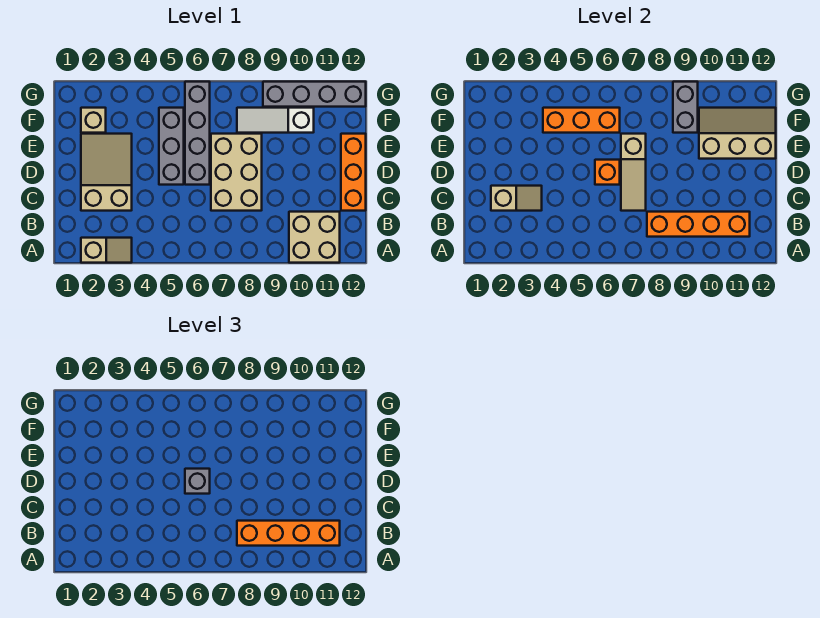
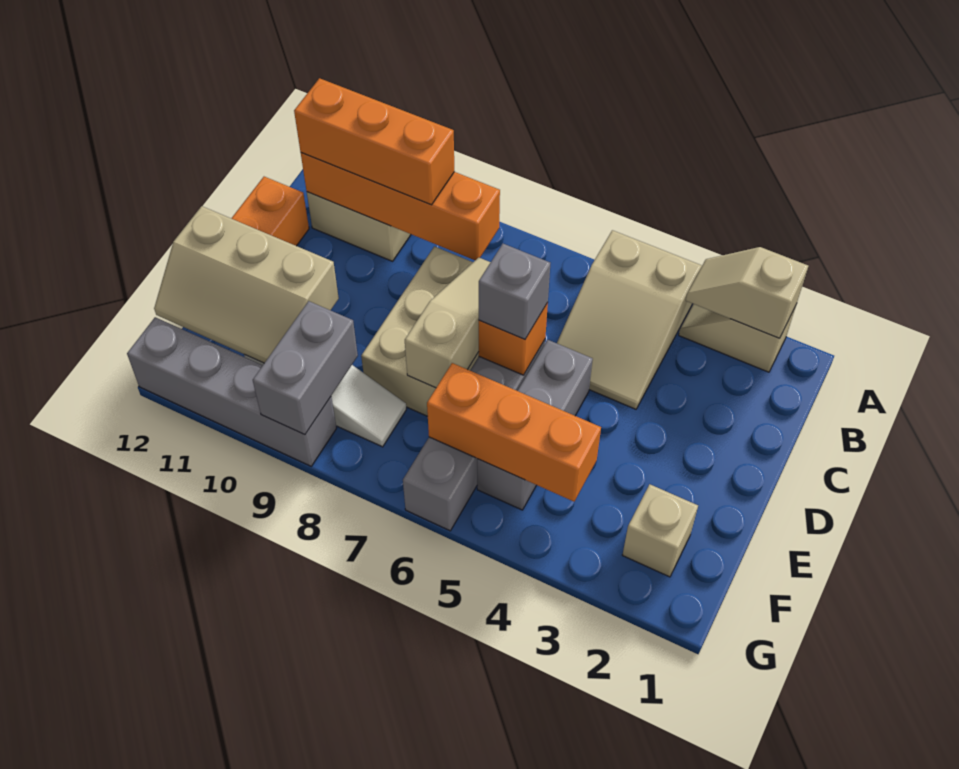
orange brick B8:B11 level 3 -> orange brick B9:B11 level 3
tan slope C2:E3 level 1 top C -> tan slope A4:C5 level 1 top A
tan slope C2:C3 level 2 top 2 -> tan slope A2:A3 level 2 top 2

